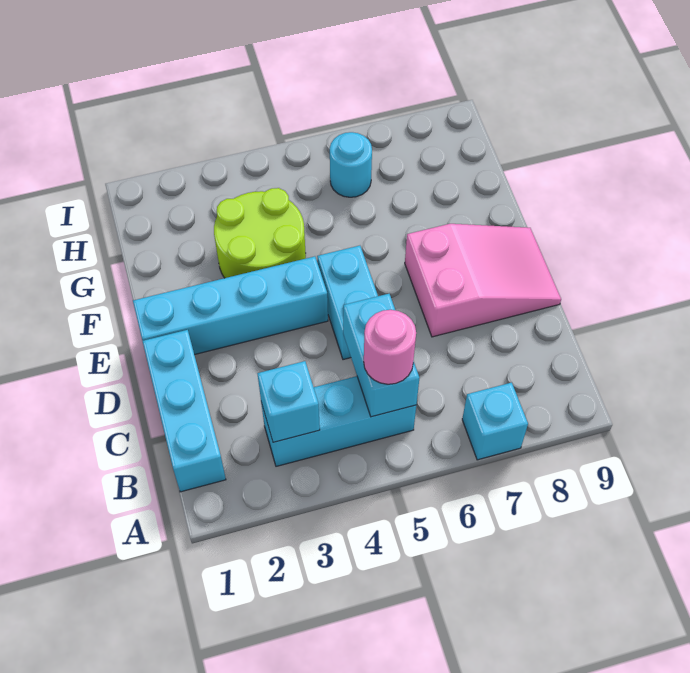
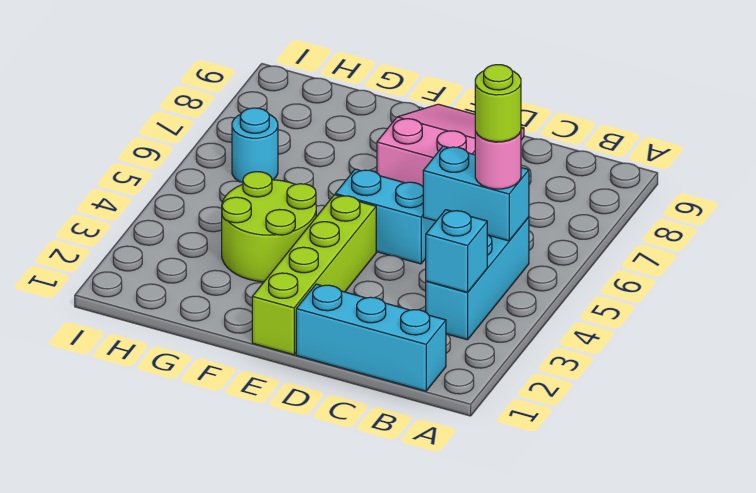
cyan brick A7 level 1 -> none
none -> lime round brick B5 level 4
cyan brick E1:E4 level 1 -> lime brick E1:E4 level 1

